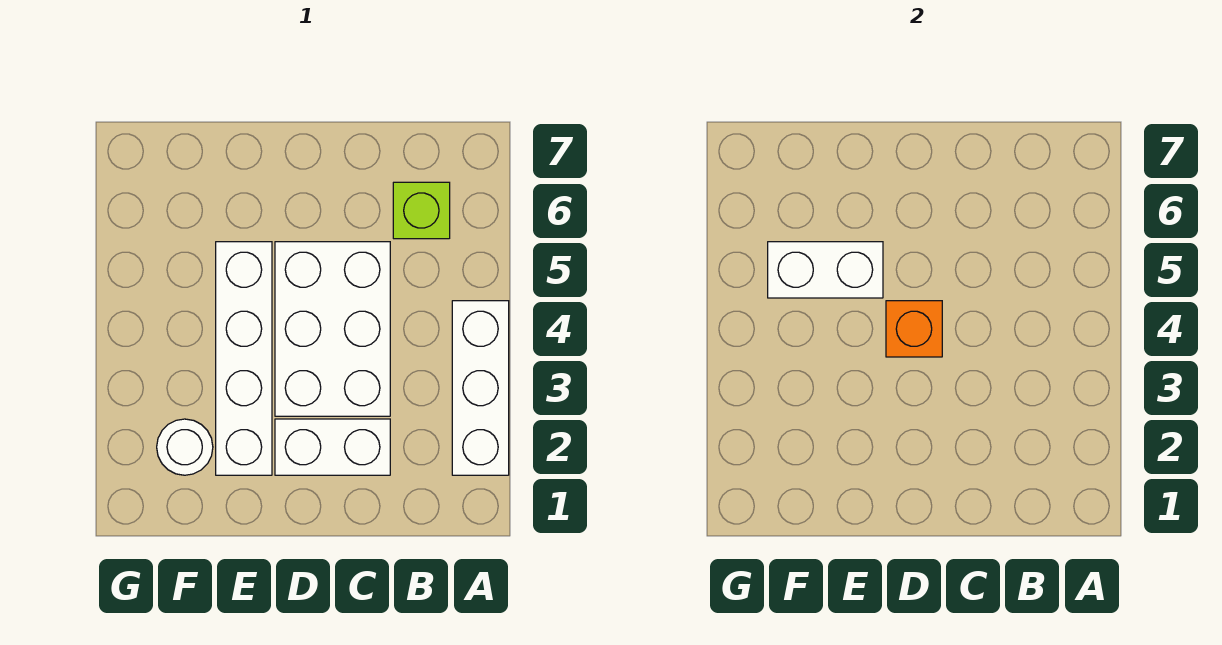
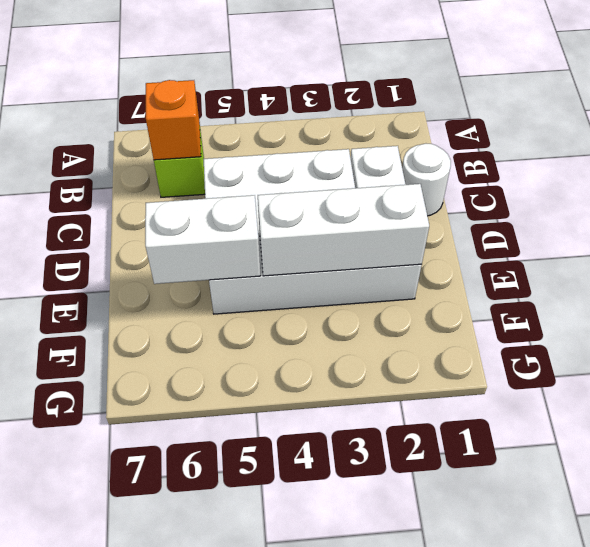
white brick A2:A4 level 1 -> white brick E2:E4 level 2
orange brick D4 level 2 -> orange brick B6 level 2
white brick E5:F5 level 2 -> white brick E5:E6 level 2
white round brick F2 level 1 -> white round brick C1 level 1

